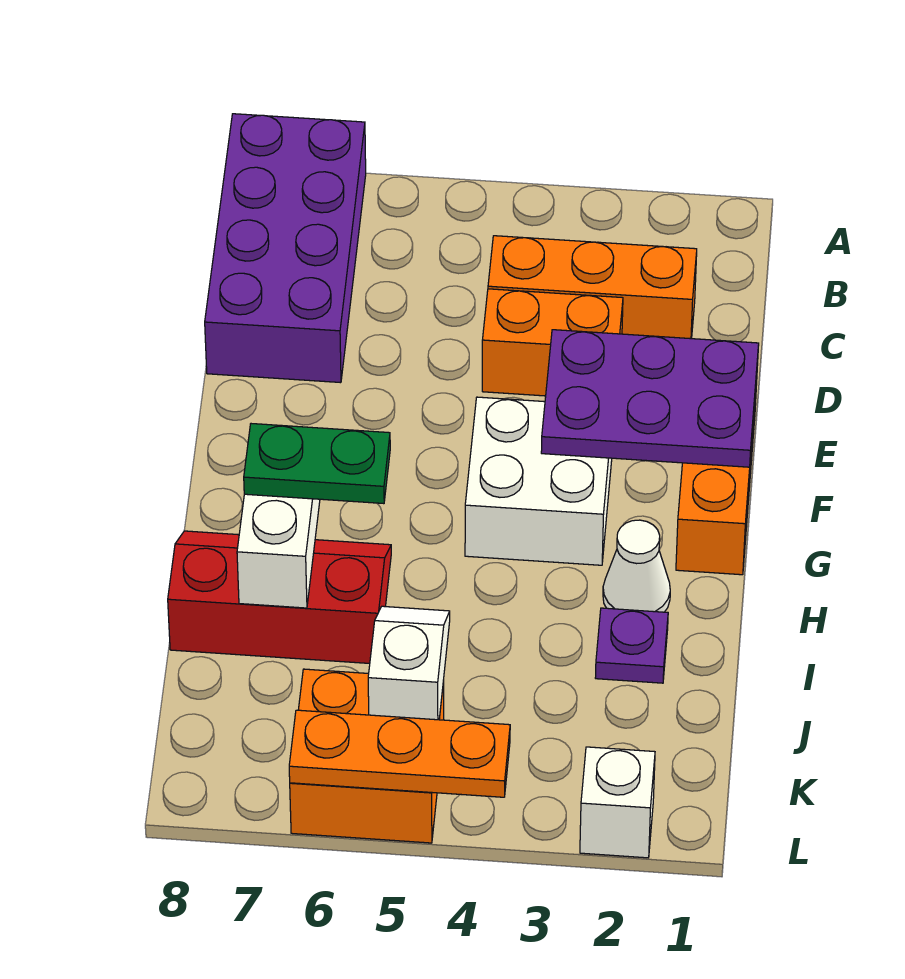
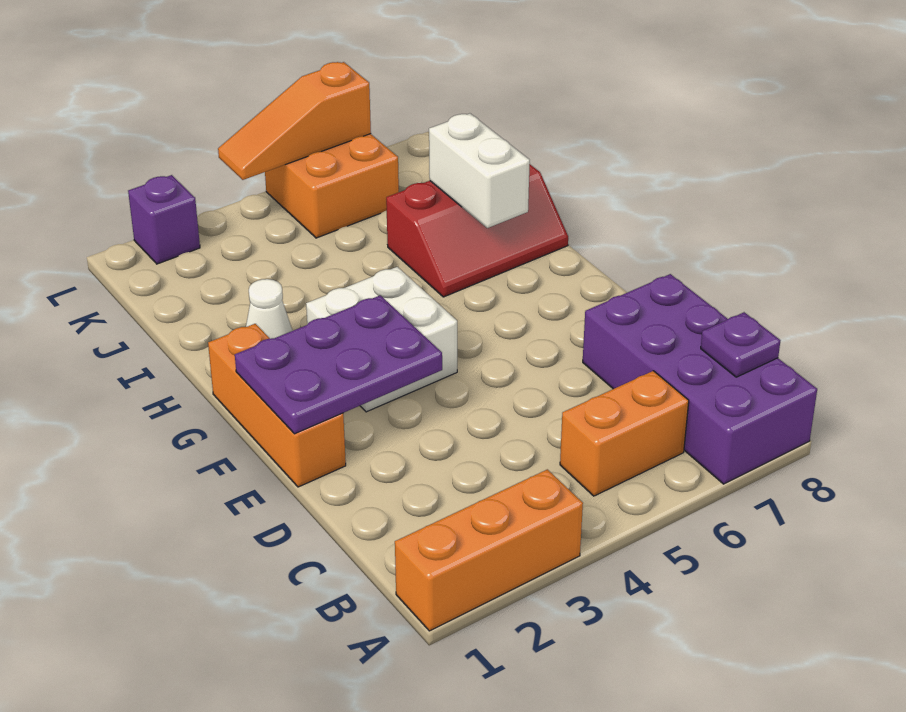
orange brick C2:C4 level 1 -> orange brick A1:A3 level 1
orange brick D3:D4 level 1 -> orange brick B5:B6 level 1
green plate H6:H7 level 3 -> none
purple plate I2 level 1 -> purple plate B8 level 2
white slope J5:K5 level 2 top K -> none
white brick L2 level 1 -> purple brick L2 level 1
orange plate L4:L6 level 2 -> orange slope L4:L6 level 2 top 6

